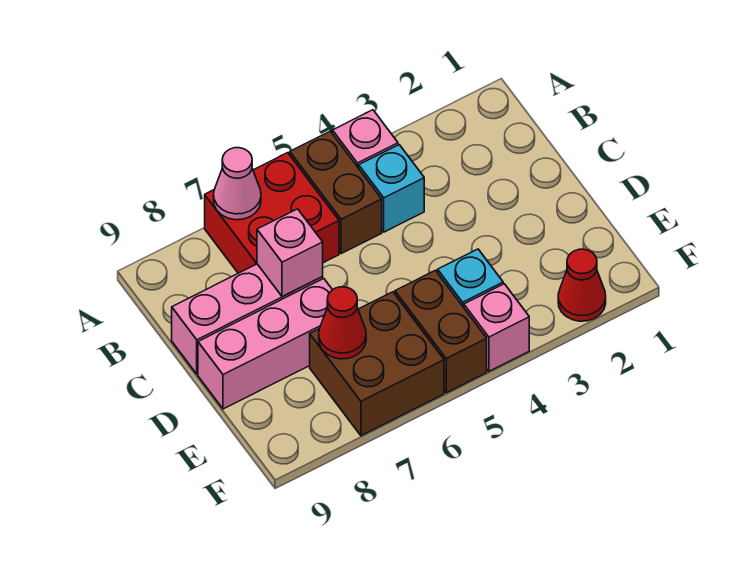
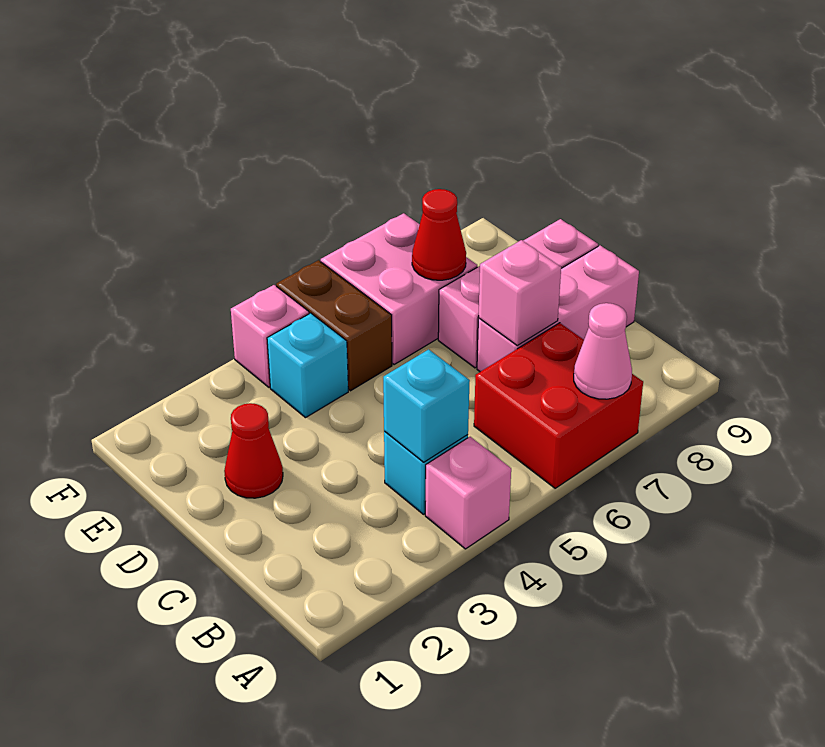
brown brick A5:B5 level 1 -> none
none -> cyan brick B4 level 2
brown brick E6:F7 level 1 -> pink brick E6:F7 level 1
red cone F2 level 1 -> red cone D2 level 1

